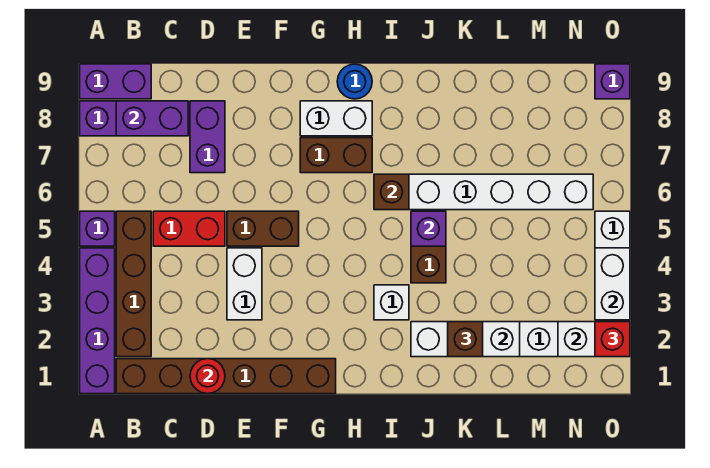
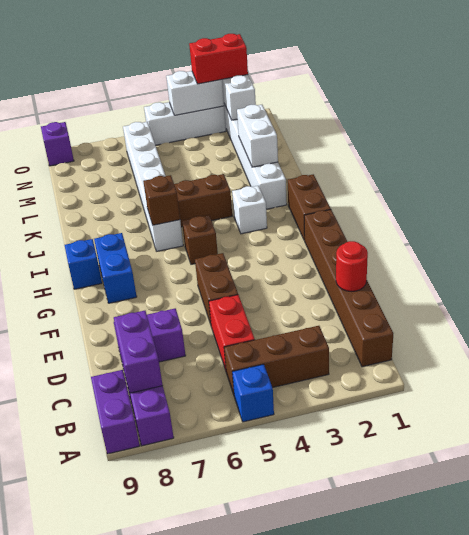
purple brick A1:A4 level 1 -> none
purple brick A5 level 1 -> blue brick A5 level 1
brown brick B2:B5 level 1 -> brown brick B3:B5 level 1
white brick E3:E4 level 1 -> none
brown brick G7:H7 level 1 -> brown brick H1:I1 level 1
white brick G8:H8 level 1 -> blue brick G8:H8 level 1
blue round brick H9 level 1 -> blue brick H9 level 1
purple brick J5 level 2 -> none
brown brick K2 level 3 -> brown brick H5 level 1
red brick O2 level 3 -> red brick O2:O3 level 3

